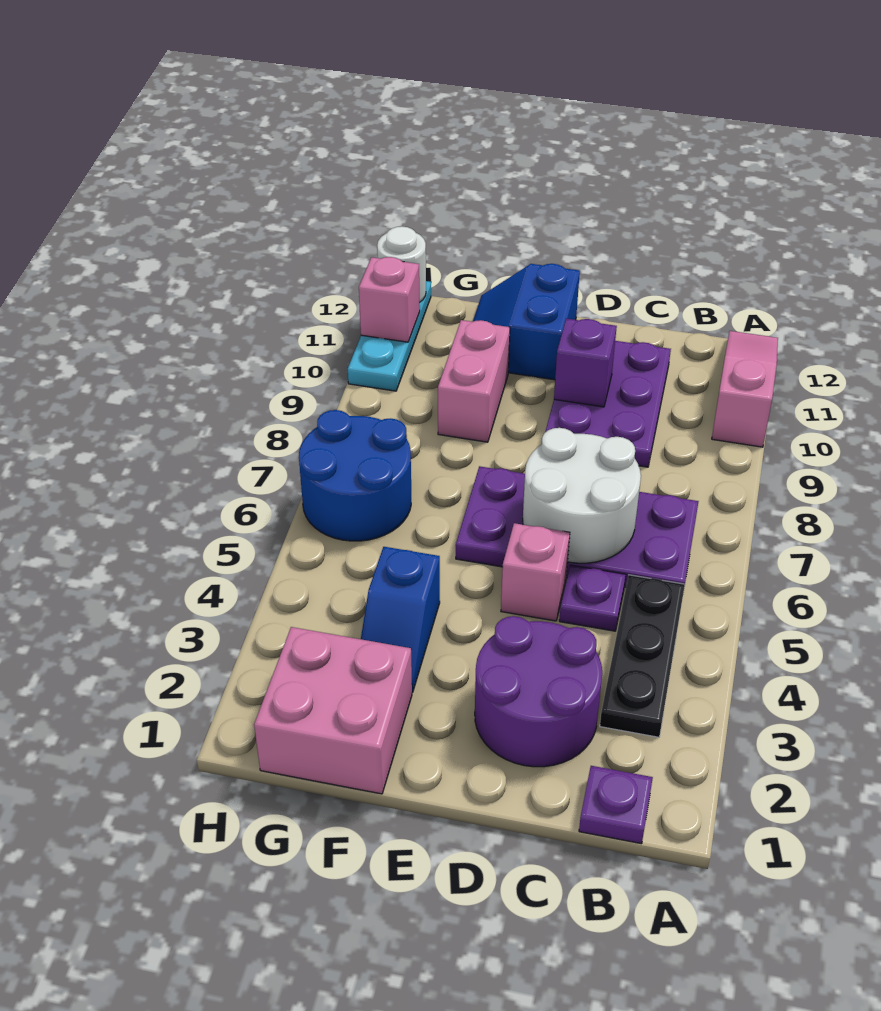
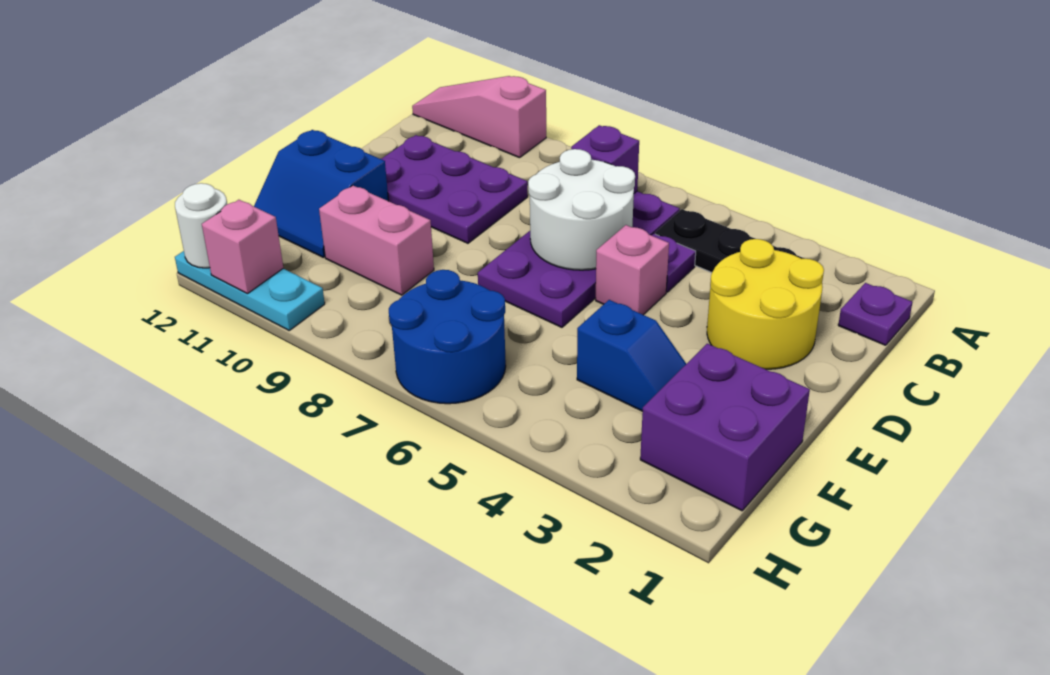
purple round brick C2:D3 level 1 -> yellow round brick C2:D3 level 1
purple brick D10 level 2 -> purple brick B7 level 2
pink brick F1:G2 level 1 -> purple brick F1:G2 level 1

